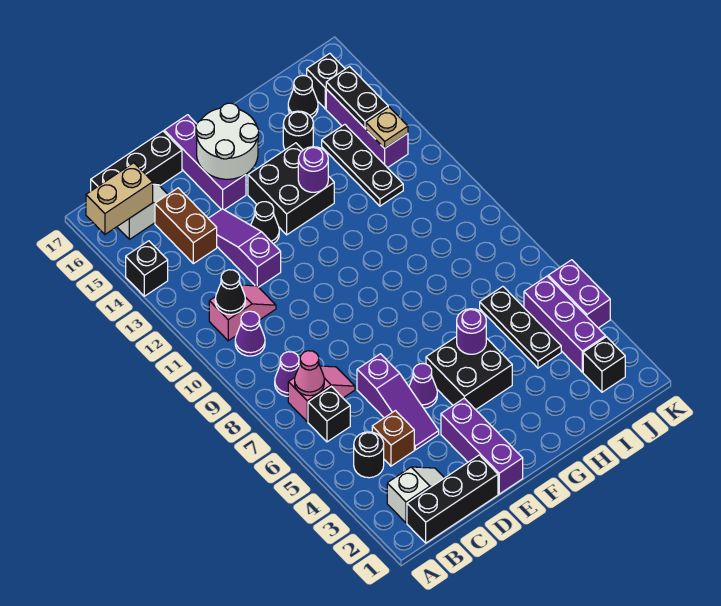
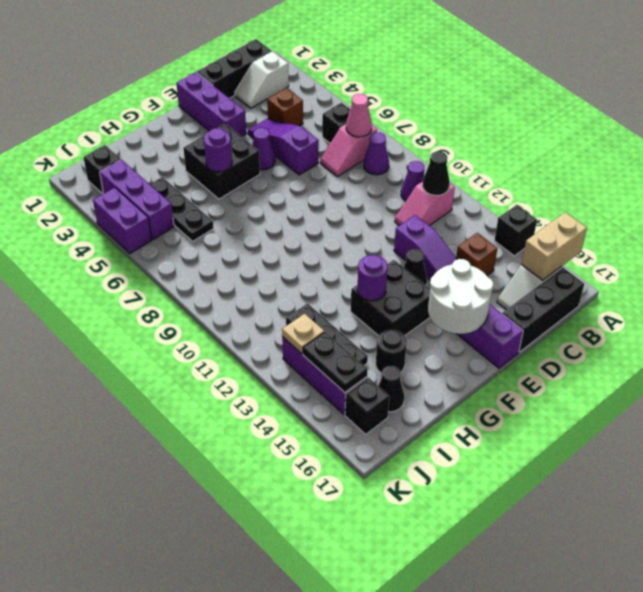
black round brick B4 level 1 -> none
brown brick C14:C15 level 1 -> brown brick C14 level 1

